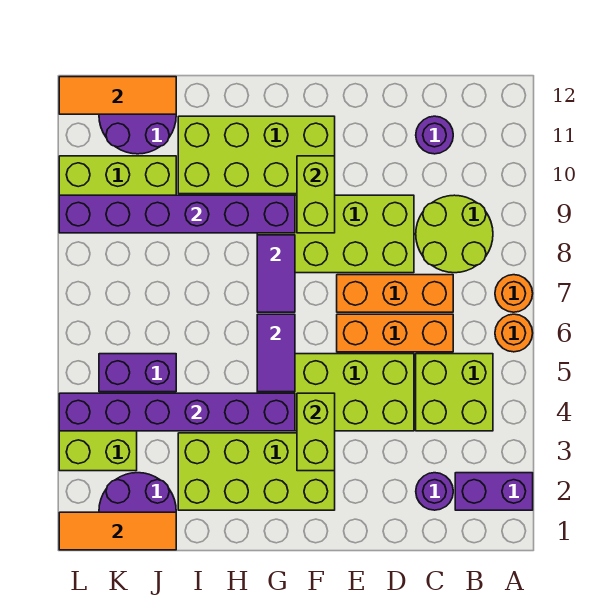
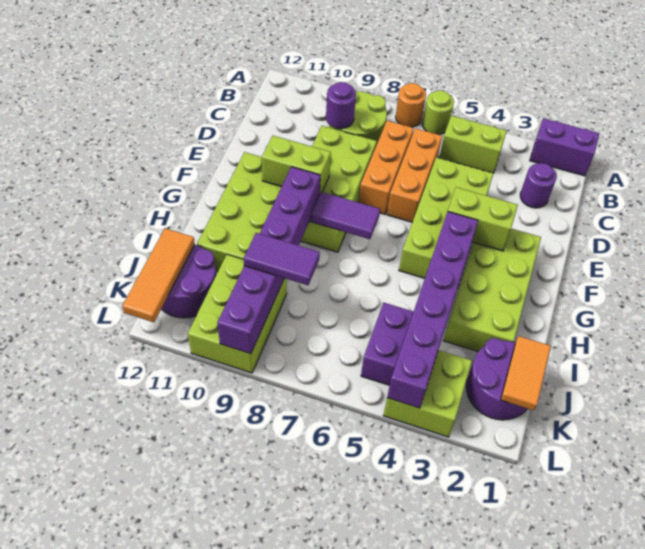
purple brick A2:B2 level 1 -> purple brick A1:A2 level 1
orange round brick A6 level 1 -> lime round brick A6 level 1
lime brick B4:C5 level 1 -> lime brick B4:B5 level 1
purple round brick C11 level 1 -> purple round brick C9 level 2
purple tile G5:G6 level 2 -> purple tile J8:J9 level 3
orange tile J1:L1 level 2 -> orange tile J1:K1 level 2

